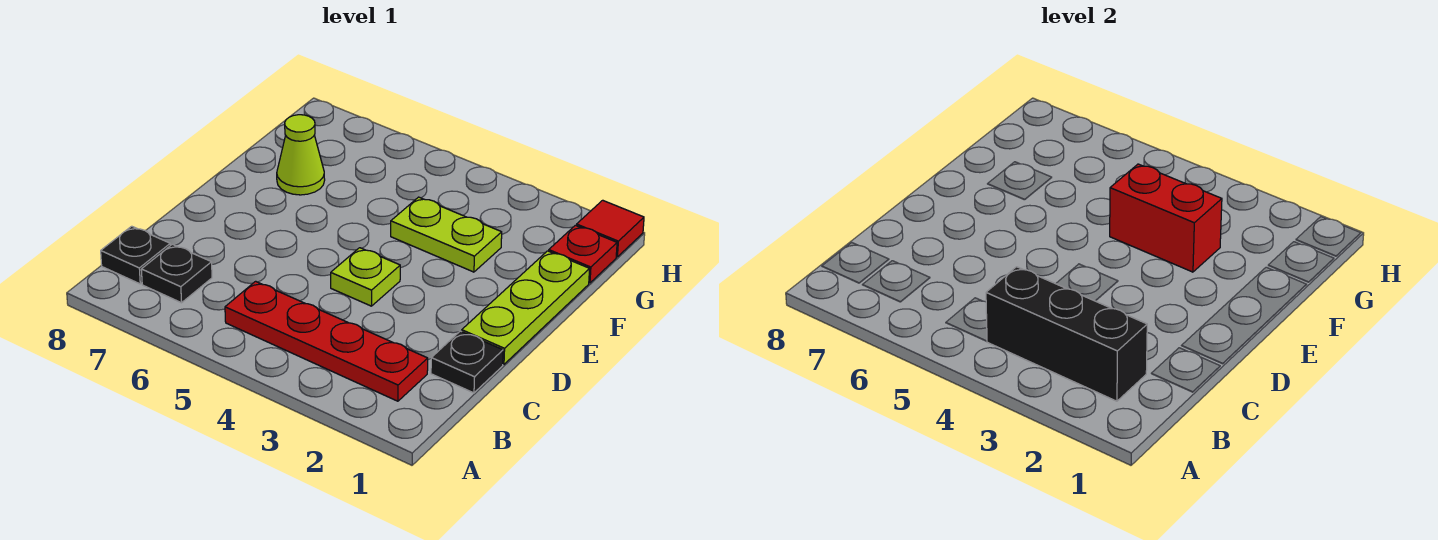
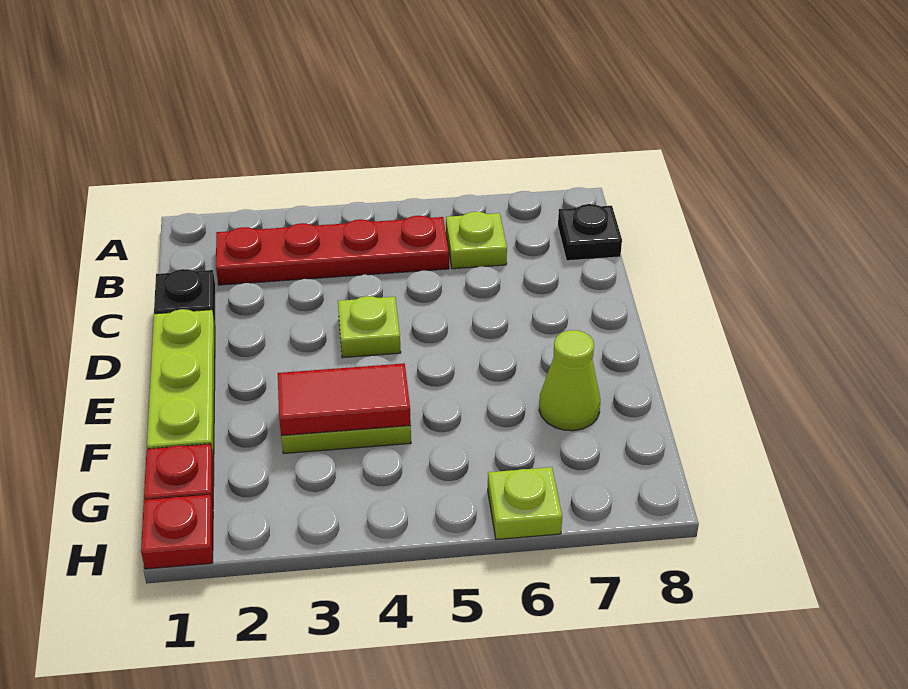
black brick B2:B4 level 2 -> none
none -> lime plate B6 level 1
black plate B7 level 1 -> none
red brick F3:F4 level 2 -> red tile F3:F4 level 2
red tile H1 level 1 -> red plate H1 level 1
none -> lime plate H6 level 1

